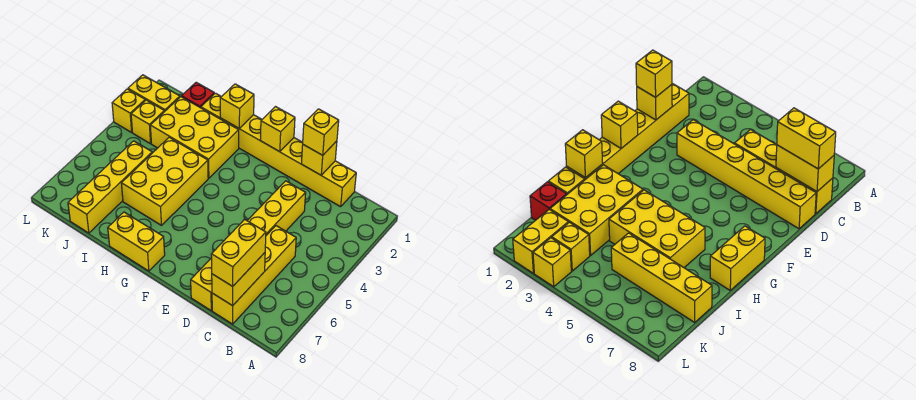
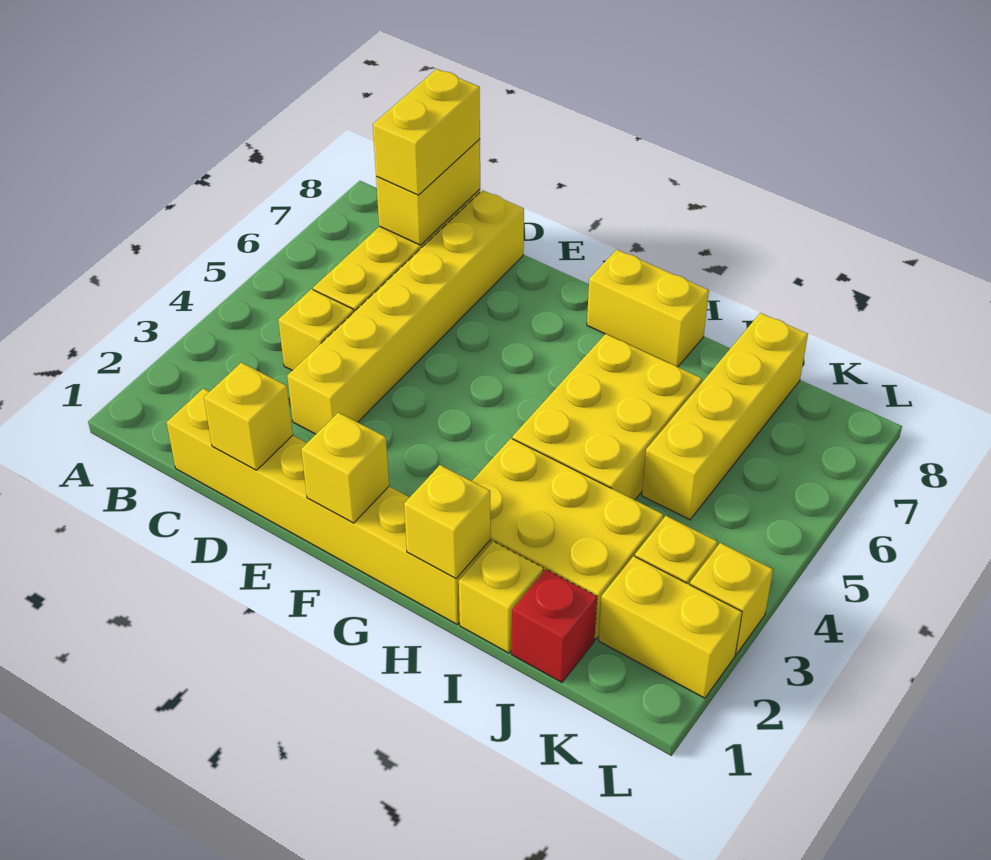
yellow brick D1 level 3 -> yellow brick C4 level 1

